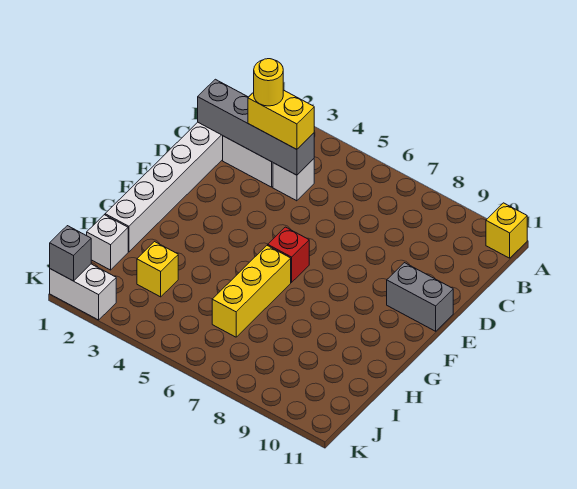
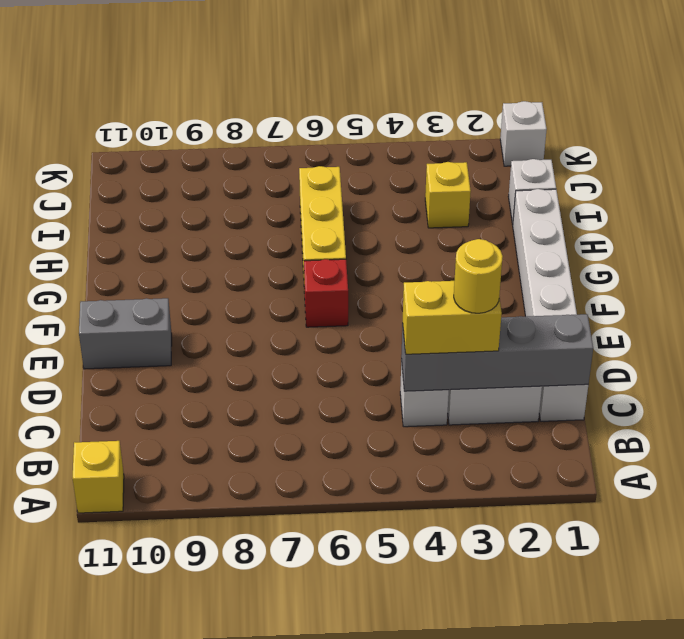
white brick K1:K2 level 1 -> white brick K1 level 1
grey brick K1 level 2 -> none

